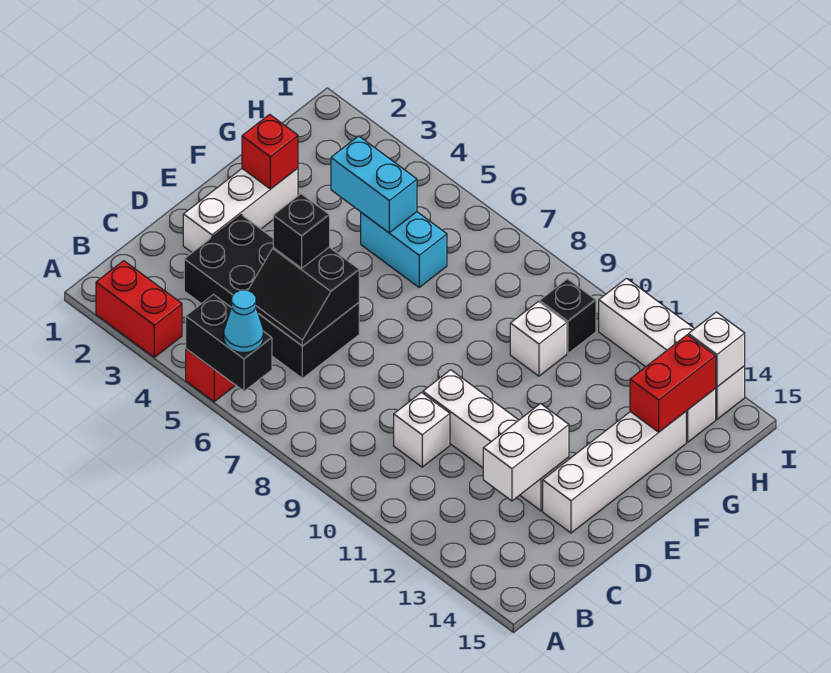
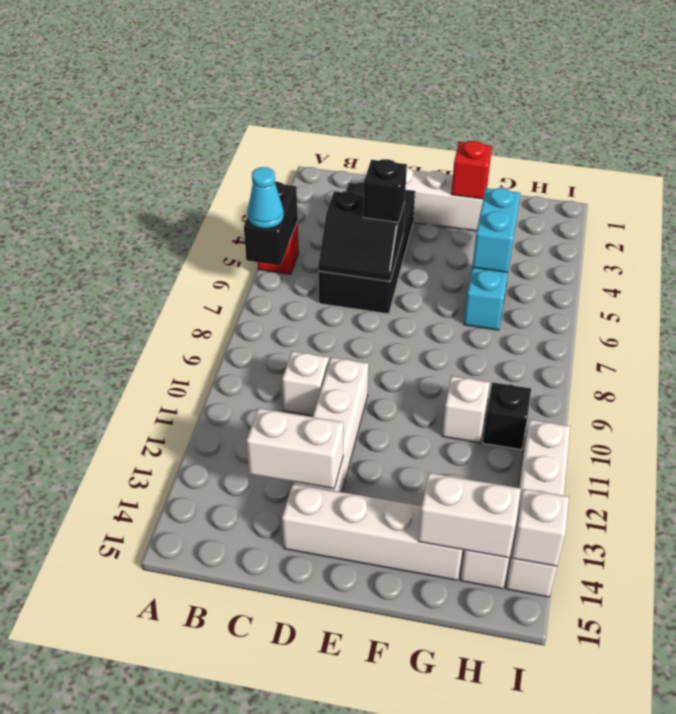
red brick A2:A3 level 1 -> none
black slope C5:D6 level 2 top D -> black slope C5:D6 level 2 top 5
red brick G14:H14 level 2 -> white brick G14:H14 level 2

